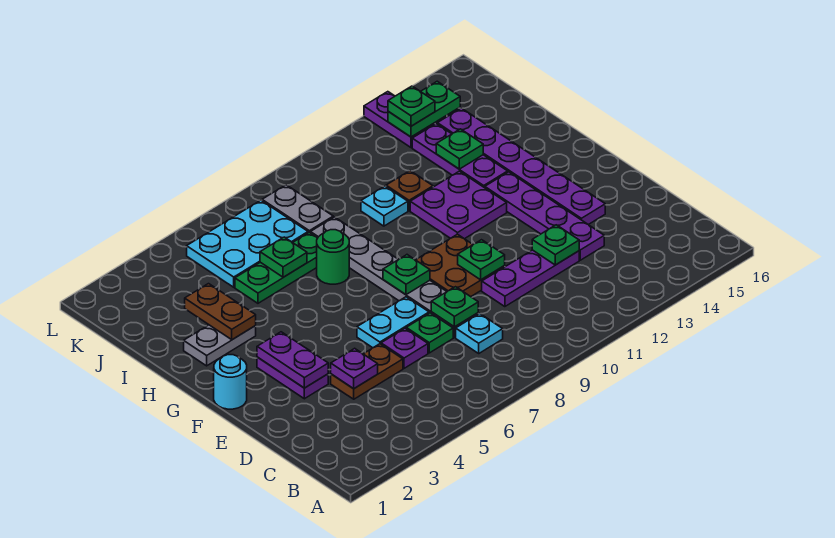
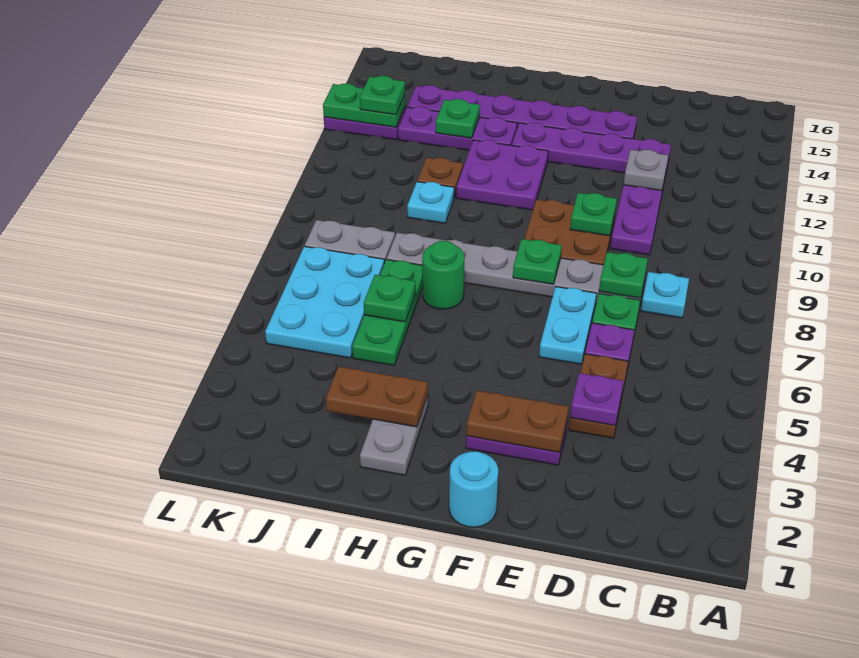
green plate D12 level 2 -> grey plate D12 level 2
purple plate E3:F3 level 2 -> brown plate E3:F3 level 2
green plate K13:K14 level 2 -> green plate K13:L13 level 2

